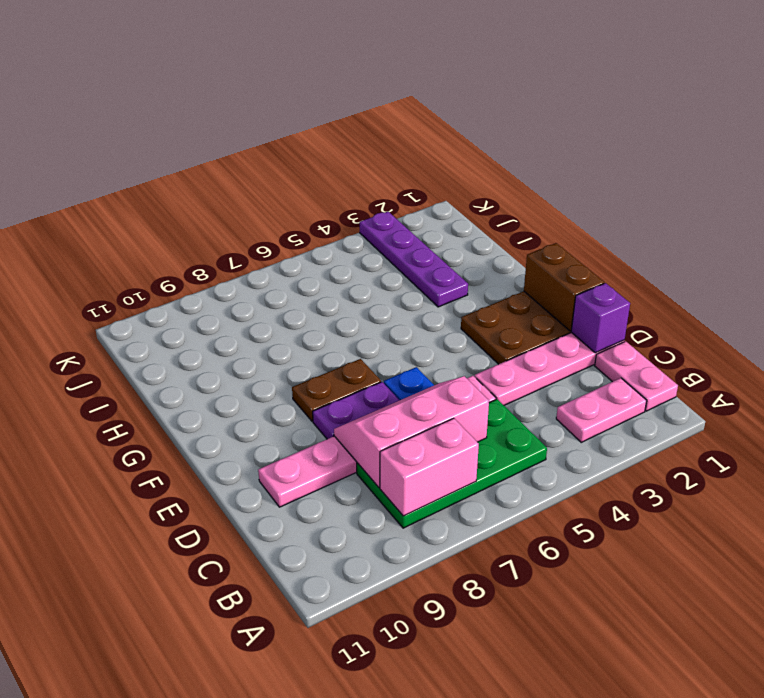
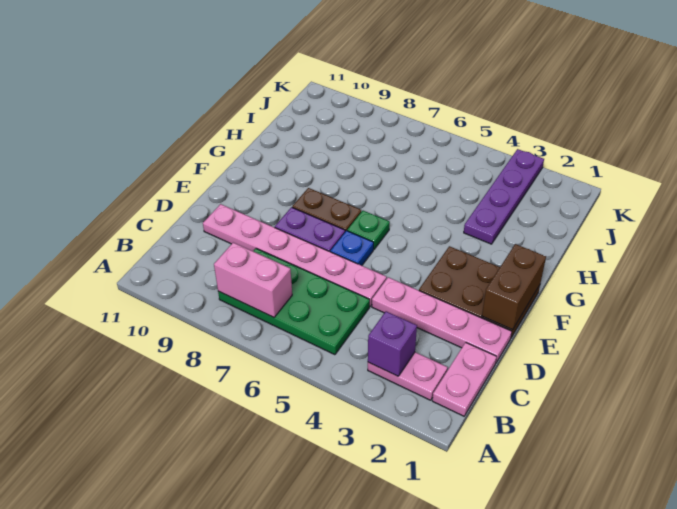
pink slope C6:D8 level 2 top C -> none
purple brick D1 level 2 -> purple brick B3 level 2
none -> green plate F6 level 1

